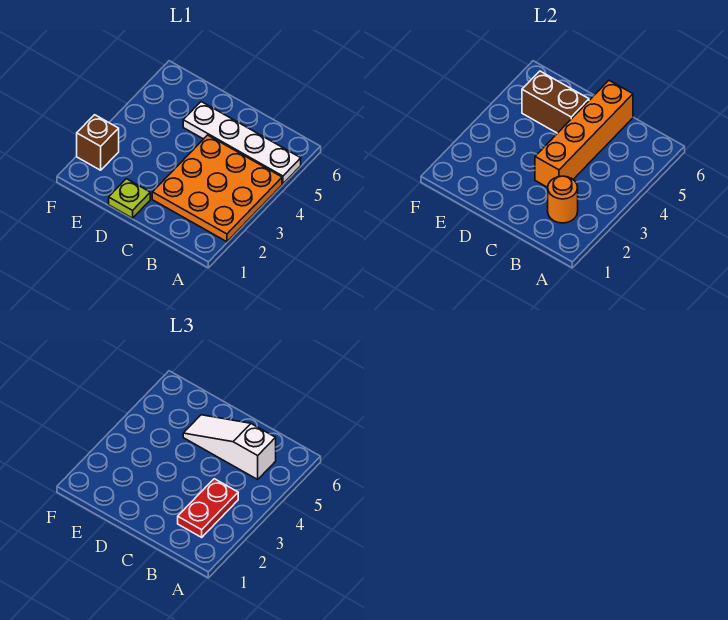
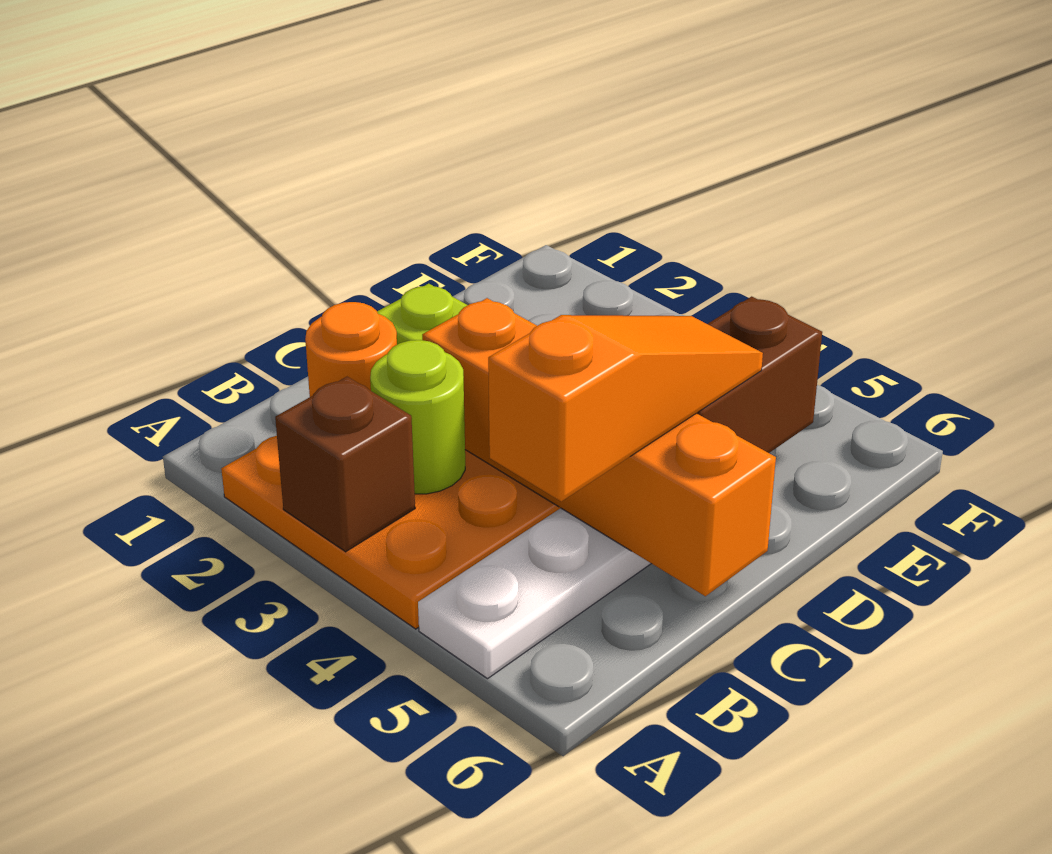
red plate B2:B3 level 3 -> none
none -> lime round brick B3 level 2
white slope B5:D5 level 3 top B -> orange slope B5:D5 level 3 top B
brown brick F2 level 1 -> brown brick A3 level 2

